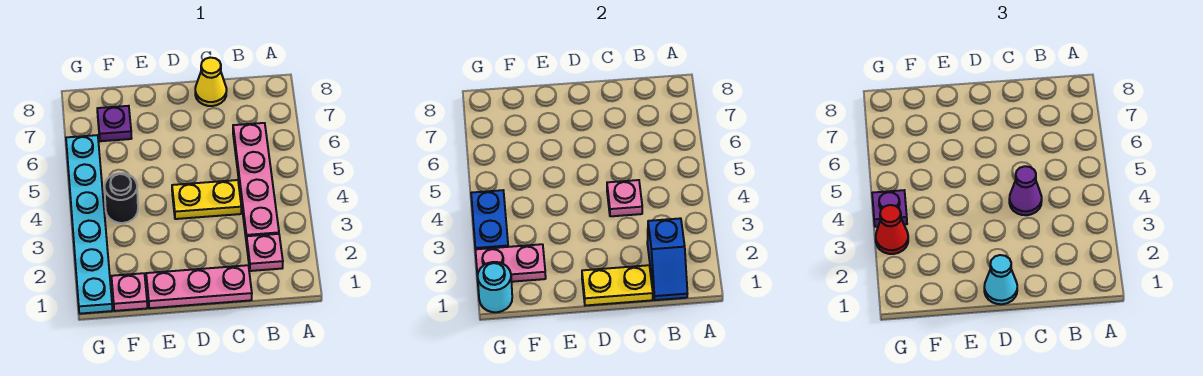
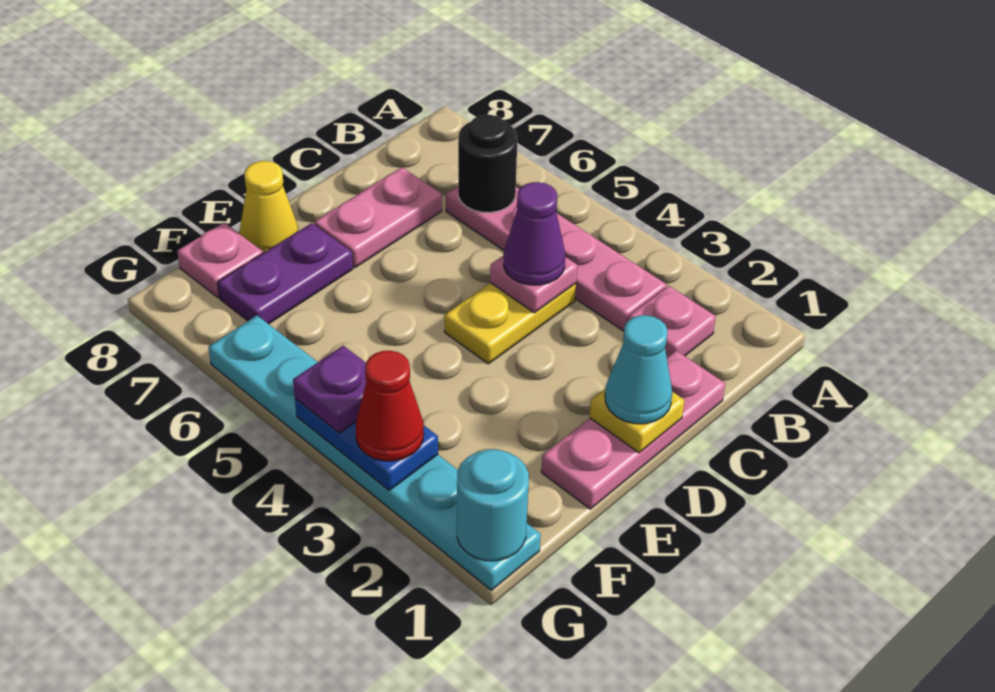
blue slope B1:B2 level 2 top 2 -> none
yellow plate C1:D1 level 2 -> yellow plate D1 level 2
yellow cone C8 level 1 -> yellow cone E8 level 1
pink plate F1 level 1 -> pink plate F8 level 1
pink plate F2:G2 level 2 -> pink plate C7:D7 level 1
black round brick F4 level 1 -> black round brick B6 level 2
purple plate F7 level 1 -> purple plate E7:F7 level 1

